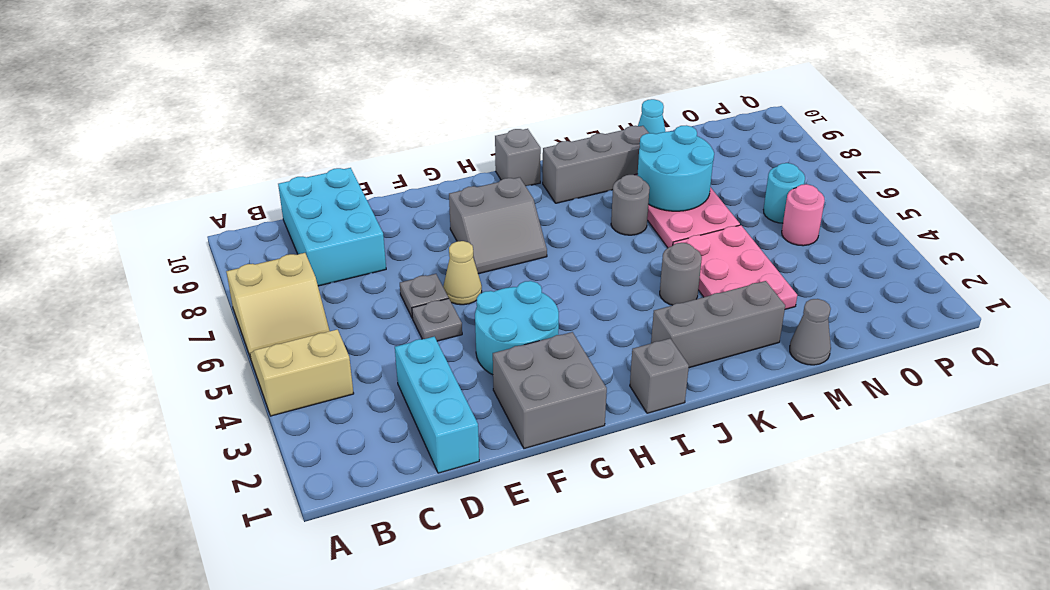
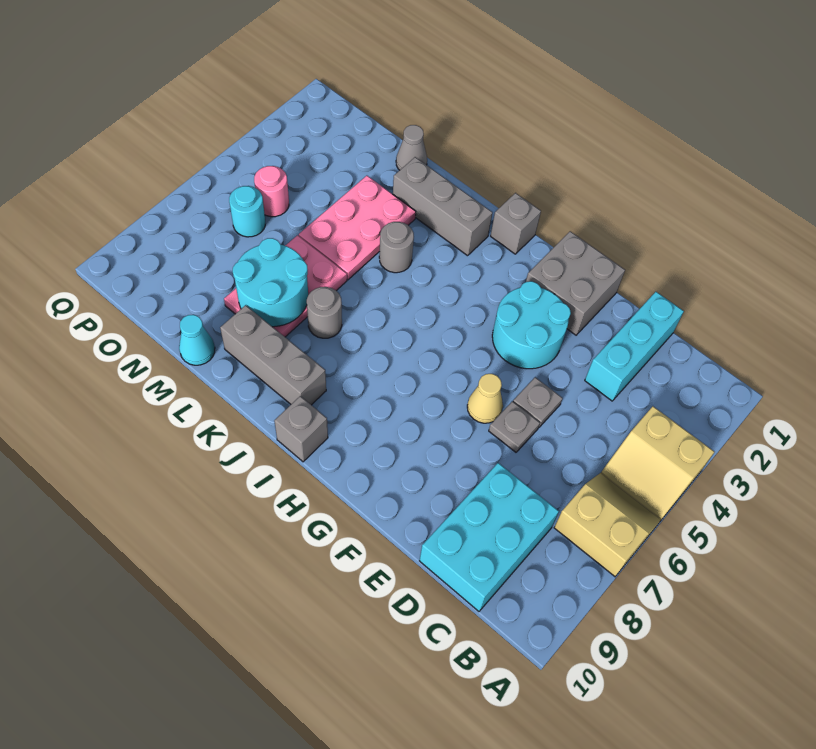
grey slope G7:H8 level 1 top 8 -> none

